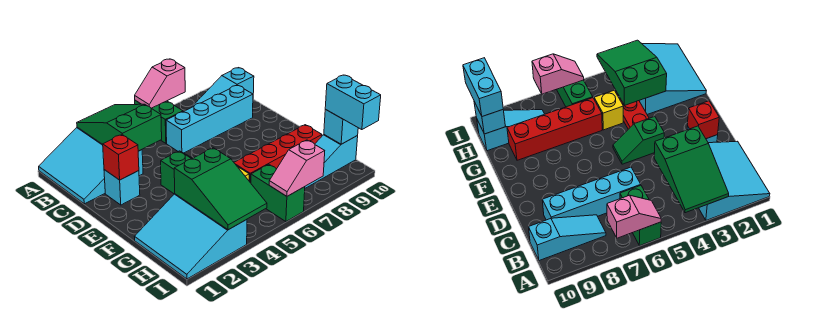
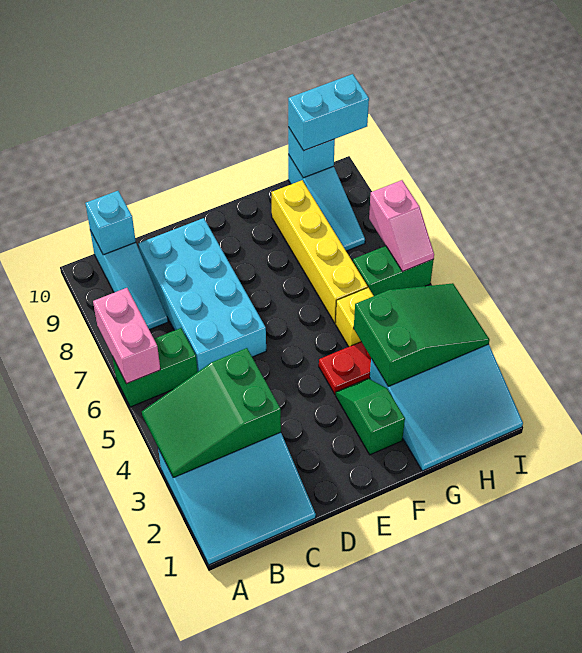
pink slope A6:A7 level 2 top 7 -> pink brick A6:A7 level 2
cyan brick C6:C9 level 1 -> cyan brick C6:D9 level 1
cyan brick D2 level 1 -> cyan brick B10 level 2
red brick D2 level 2 -> none
green slope E4:E5 level 1 top 4 -> green slope F2:F3 level 1 top 2
red brick G6:G9 level 1 -> yellow brick G6:G9 level 1

